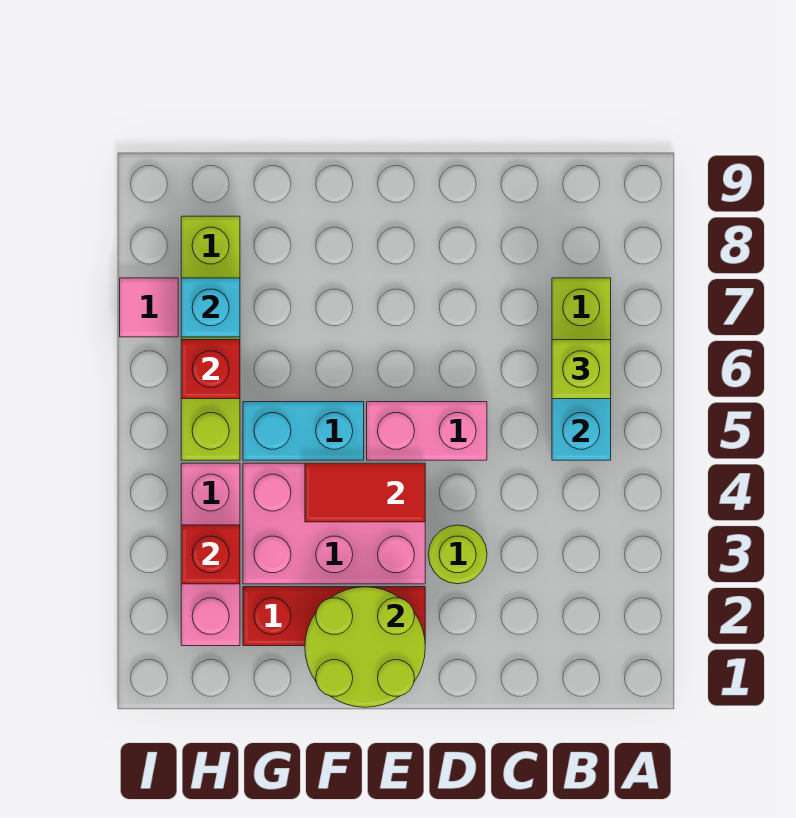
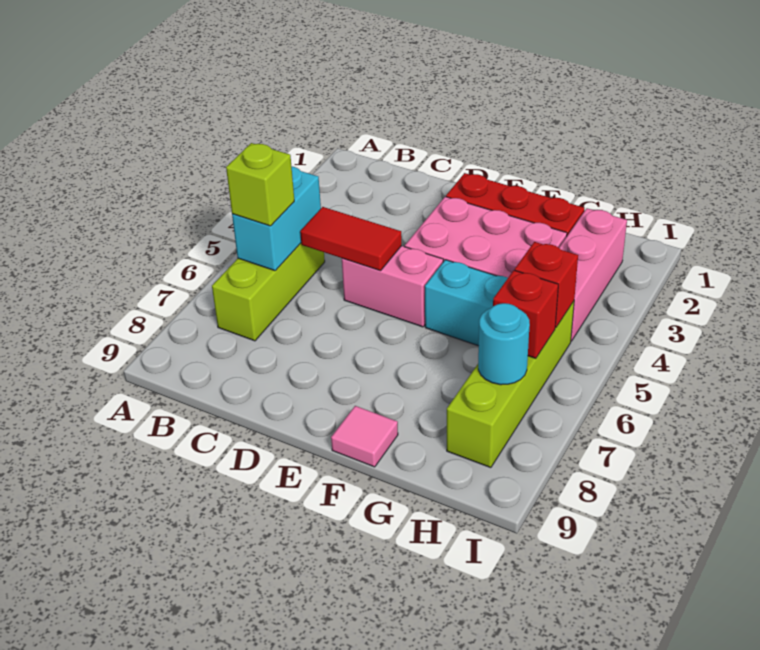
lime round brick D3 level 1 -> none
lime round brick E1:F2 level 2 -> none
red tile E4:F4 level 2 -> red tile C5:D5 level 2
red brick H3 level 2 -> red brick H5 level 2
cyan brick H7 level 2 -> cyan round brick H7 level 2
pink tile I7 level 1 -> pink tile F9 level 1

